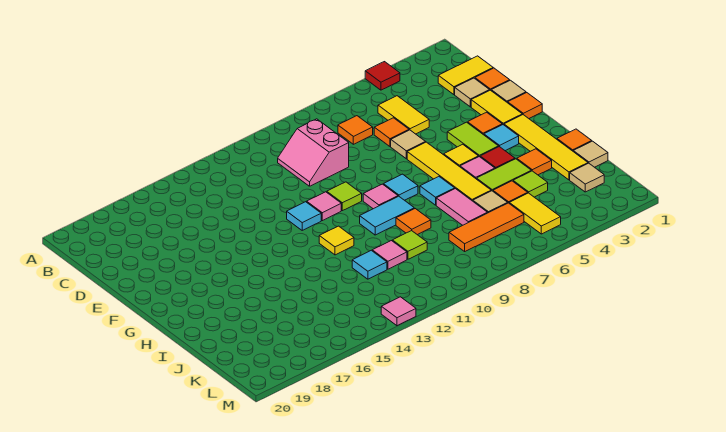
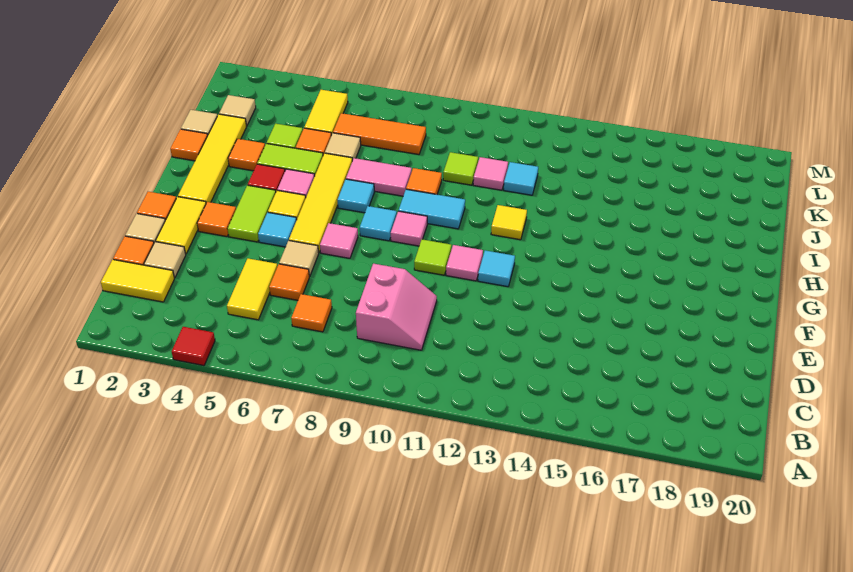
cyan tile G3 level 1 -> cyan tile F5 level 1
pink tile I7:J7 level 1 -> pink tile I7:I8 level 1
pink tile M13 level 1 -> pink tile F7 level 1

